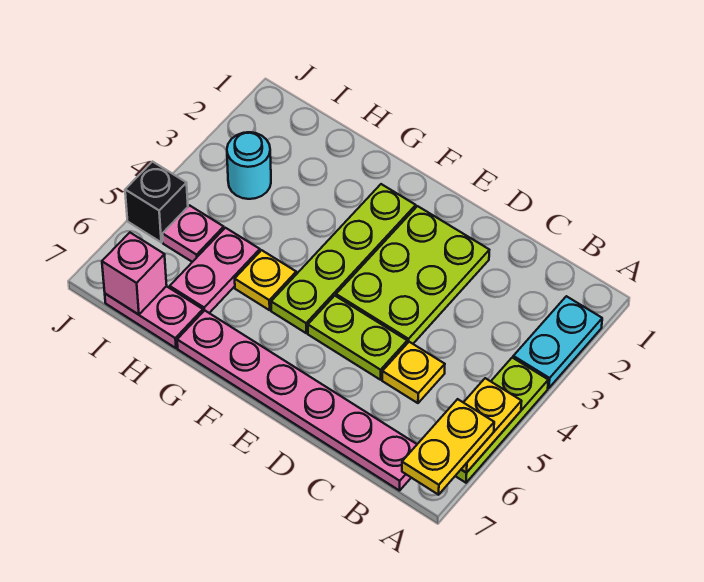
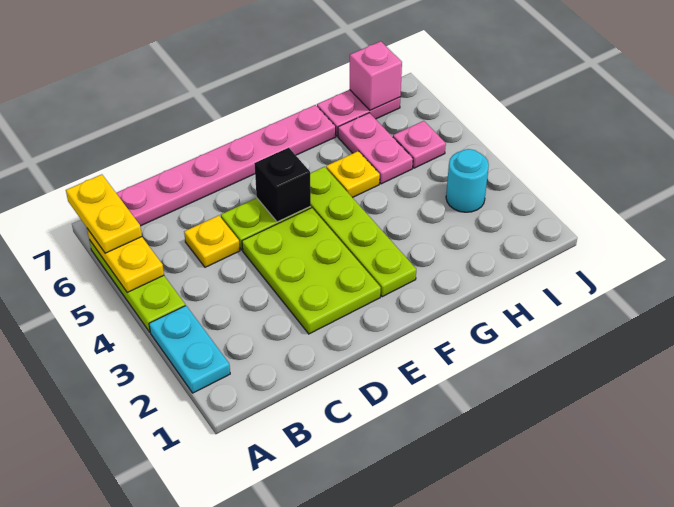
black brick J5 level 1 -> black brick E5 level 2

